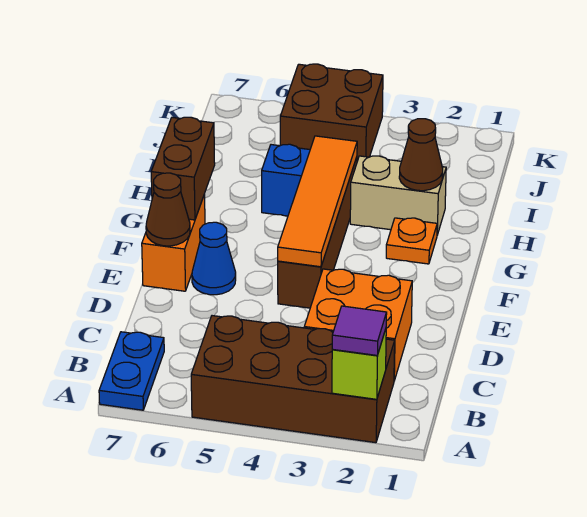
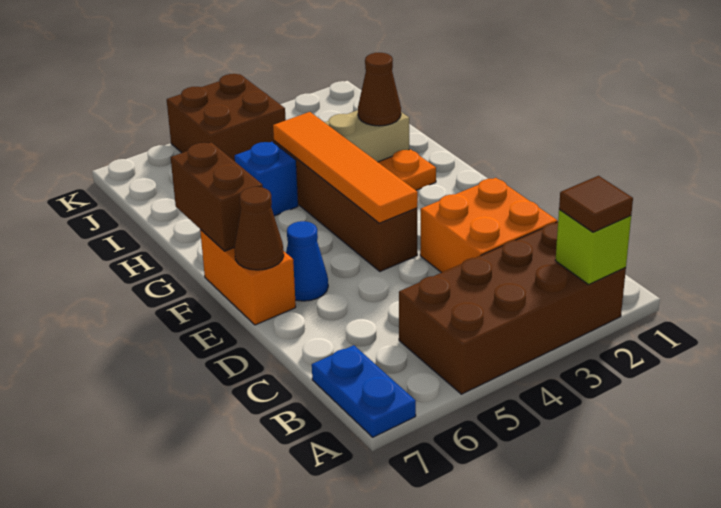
purple tile A2 level 3 -> brown tile A2 level 3

